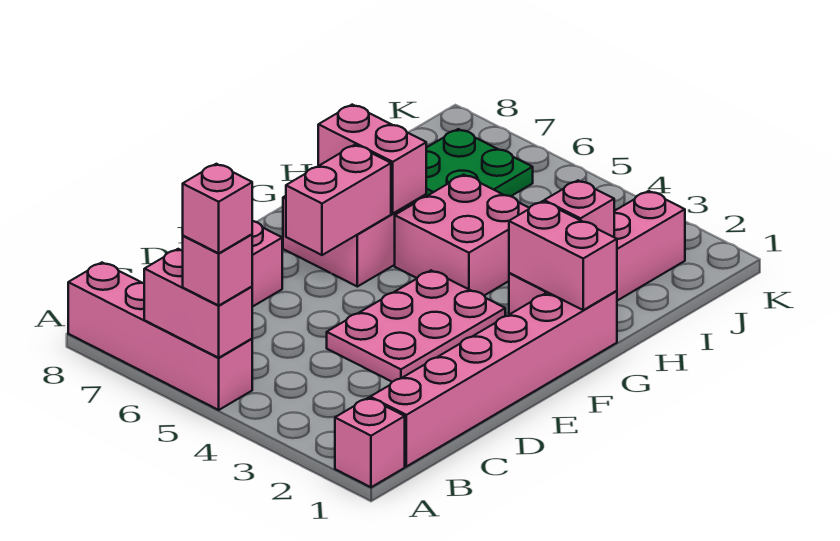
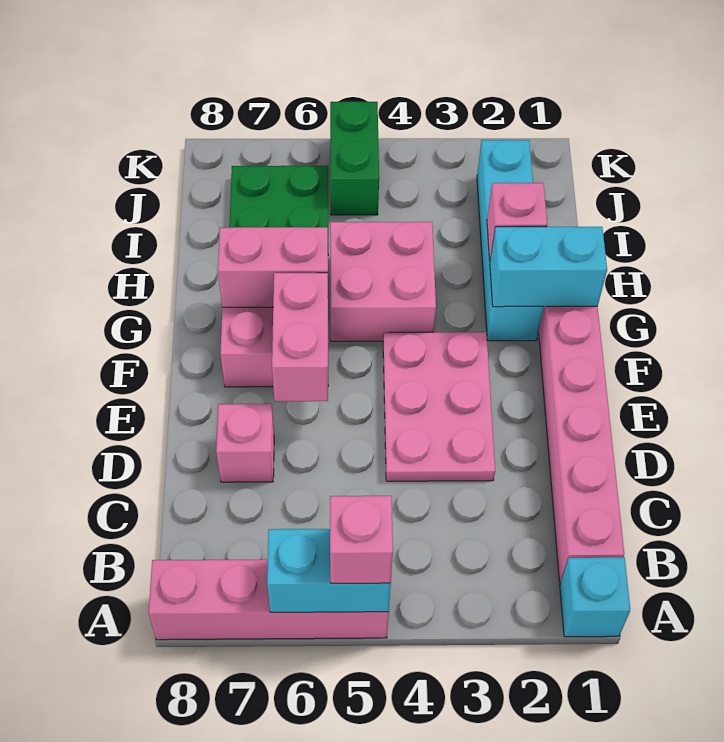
pink brick A1 level 1 -> cyan brick A1 level 1
pink brick A5:A6 level 2 -> cyan brick A5:A6 level 2
pink brick A5 level 4 -> none
pink brick G1:G2 level 2 -> cyan brick G1:G2 level 2
pink brick G2:J2 level 1 -> cyan brick G2:J2 level 1
none -> green brick J5:K5 level 1

